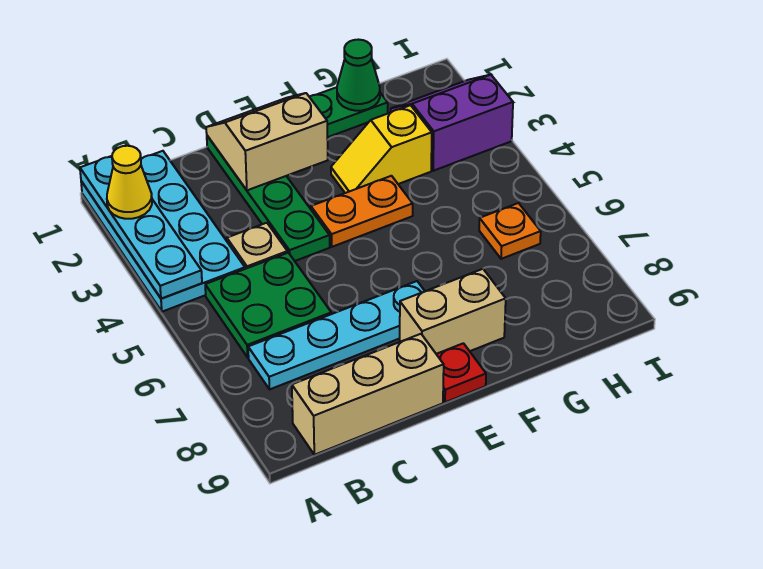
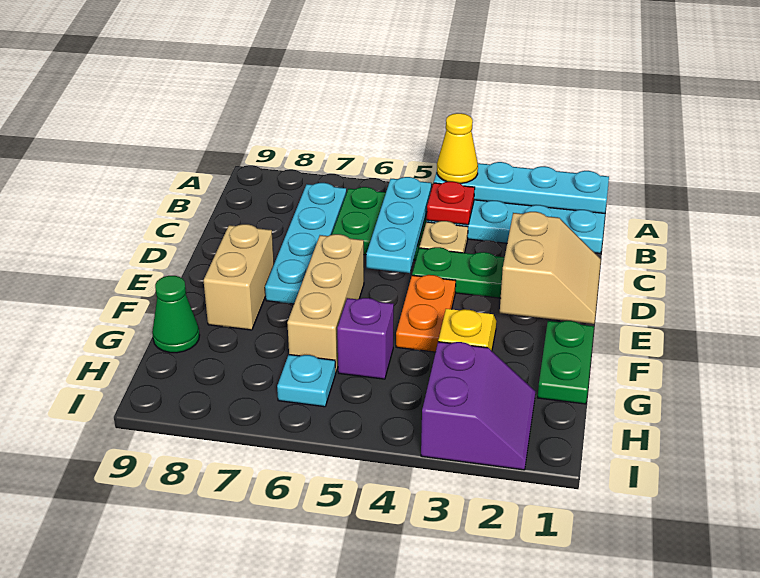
yellow cone A2 level 3 -> yellow cone A4 level 3
none -> cyan plate B5:D5 level 2
tan brick B9:D9 level 1 -> tan brick E6:G6 level 1
red plate E9 level 1 -> red plate B4 level 2
green cone G1 level 2 -> green cone G9 level 1
none -> purple brick G5 level 1
orange plate H6 level 1 -> cyan plate H6 level 1

